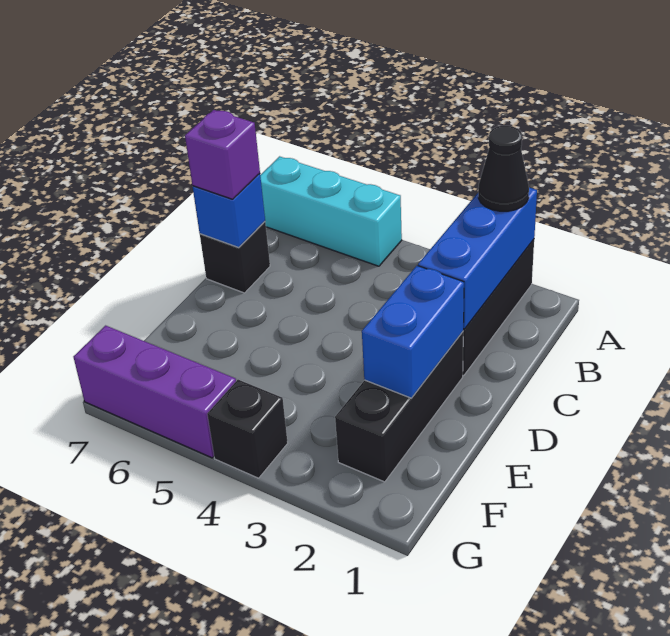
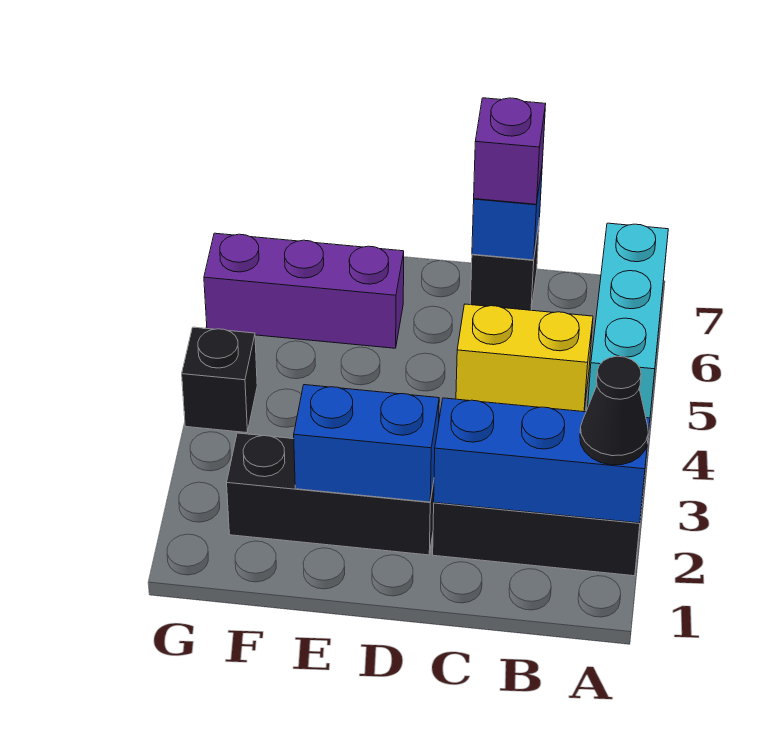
none -> yellow brick B5:C5 level 1
purple brick G5:G7 level 1 -> purple brick E6:G6 level 1

